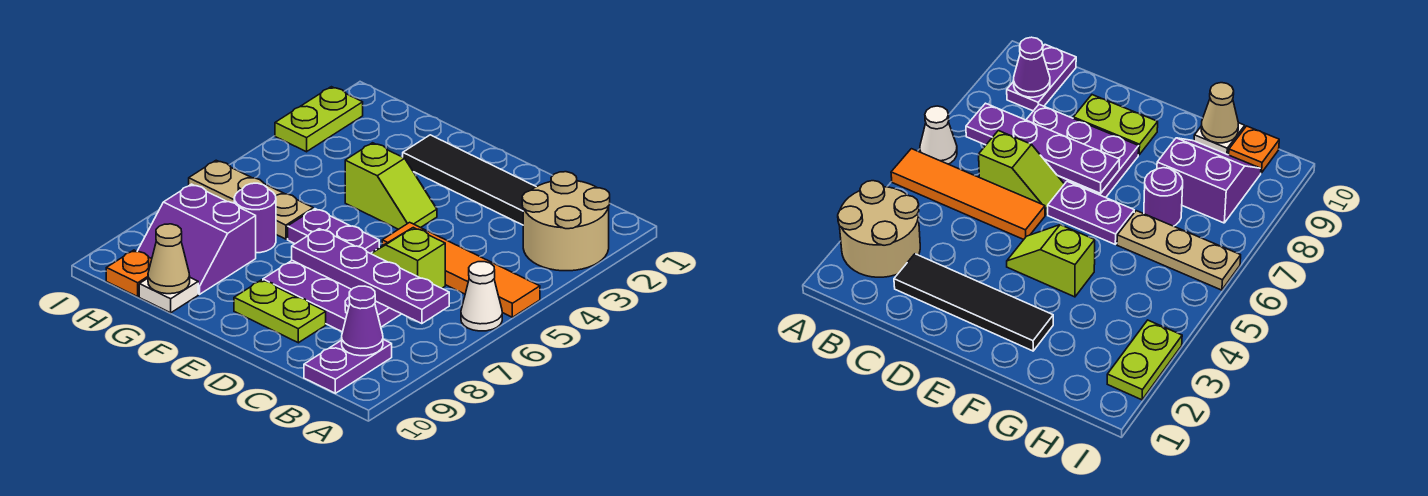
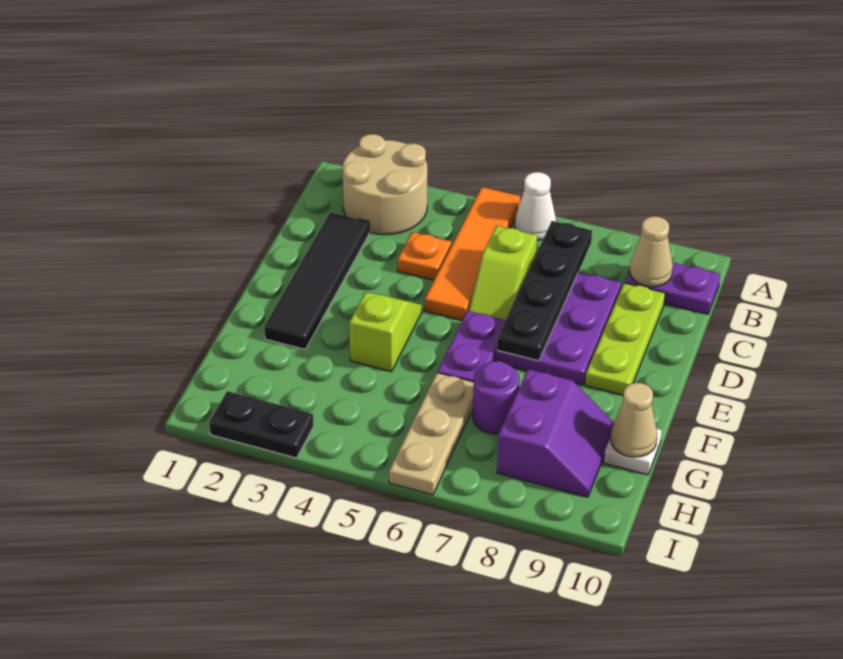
purple plate B7:E7 level 2 -> black plate B7:E7 level 2
purple cone B9 level 2 -> tan cone B9 level 2
lime plate D9:E9 level 1 -> lime plate C9:E9 level 1
orange plate H10 level 1 -> orange plate C4 level 1
lime plate I2:I3 level 1 -> black plate I2:I3 level 1

